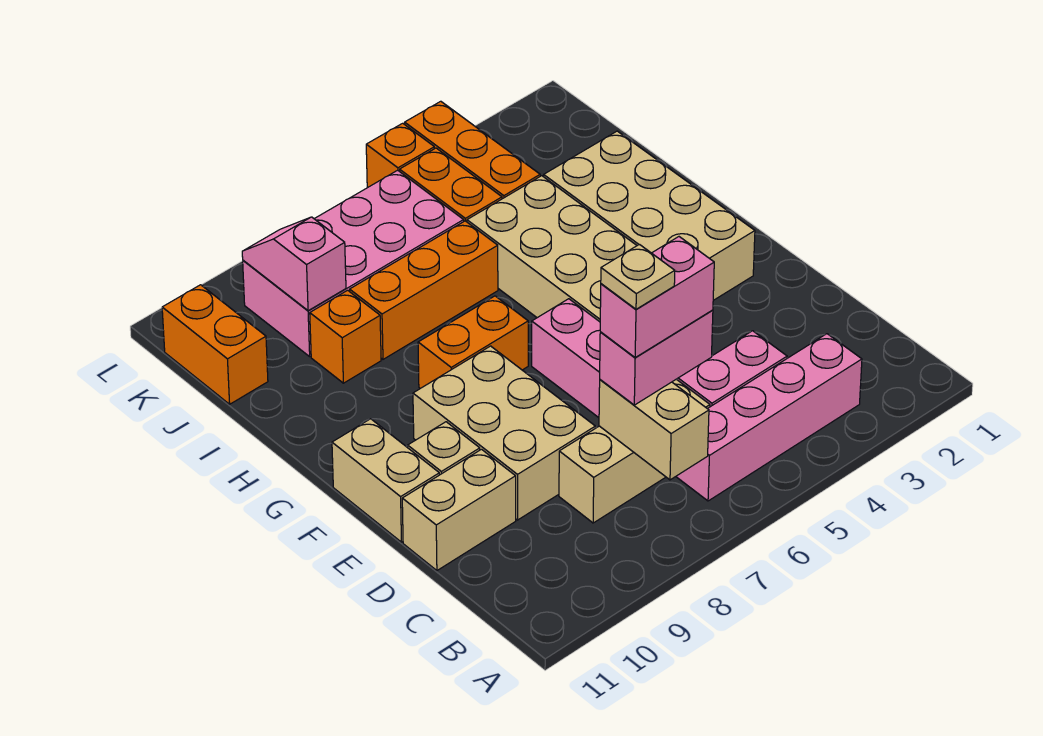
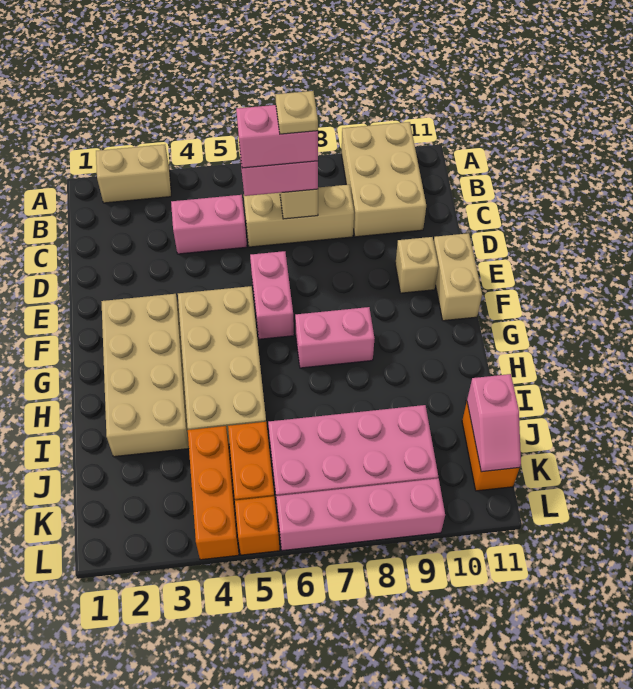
pink brick B3:B6 level 1 -> pink brick L6:L9 level 1
tan brick D8:F9 level 1 -> tan brick A9:C10 level 1
tan brick D10:D11 level 1 -> tan brick A2:A3 level 1
orange brick G7:G8 level 1 -> pink brick G7:G8 level 1
orange brick I6:I8 level 1 -> none
orange brick I9 level 1 -> none
pink slope J9:K9 level 2 top J -> pink slope J11:K11 level 2 top J

